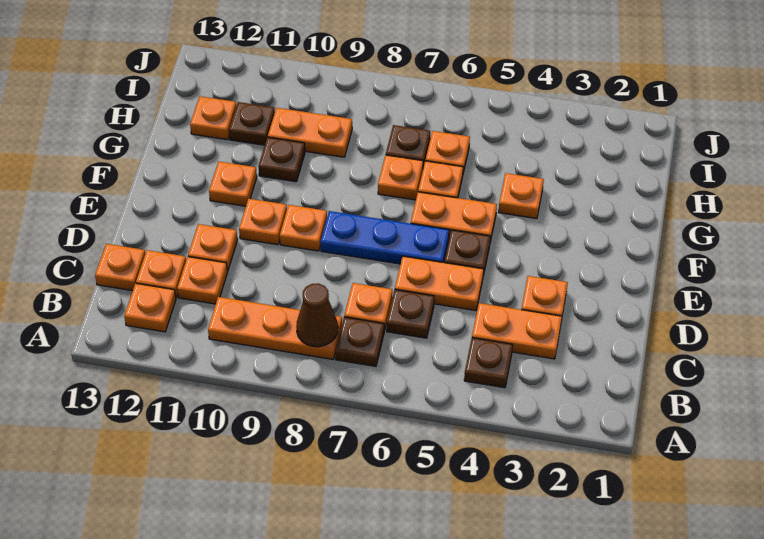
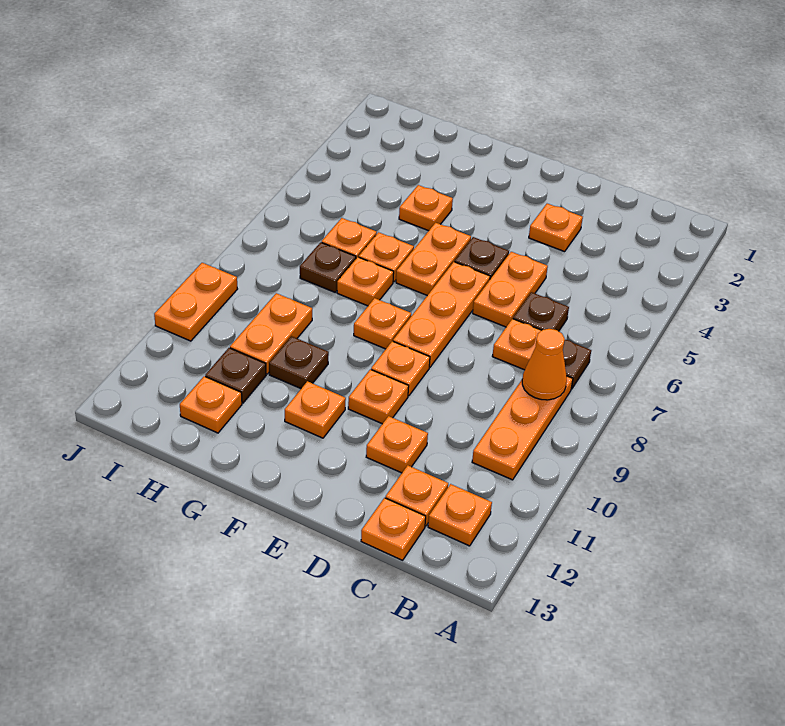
brown plate B4 level 1 -> none
brown cone B8 level 2 -> orange cone B8 level 2
orange plate C3:C4 level 1 -> orange plate J9:J10 level 1
orange plate C11 level 1 -> orange plate F8 level 1
blue plate E6:E8 level 1 -> orange plate E6:E8 level 1

